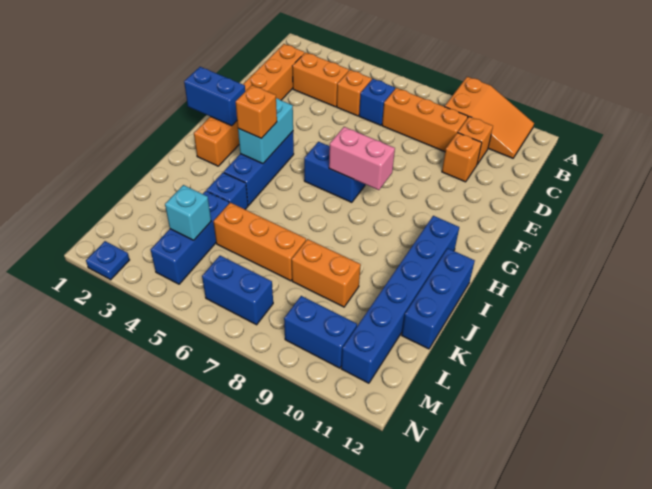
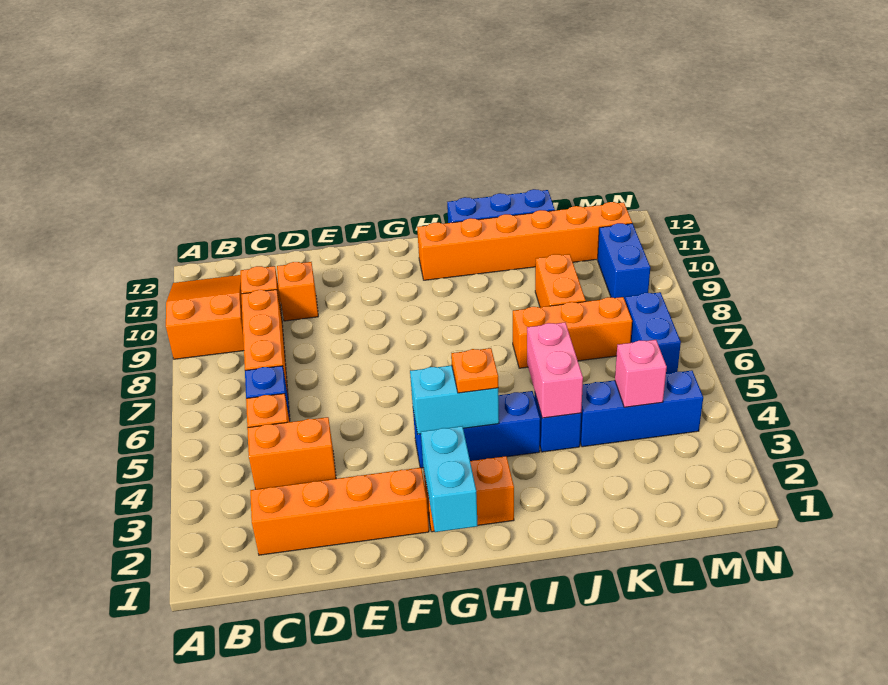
orange brick C3:C4 level 1 -> orange brick C4:D4 level 1
blue brick G1:G2 level 2 -> cyan brick G1:G2 level 2
blue brick G6:G7 level 1 -> none
pink brick G7:G8 level 2 -> pink brick J4:J5 level 2
orange brick H4 level 3 -> orange plate H4 level 3
blue brick H11:M11 level 1 -> orange brick H11:M11 level 1
orange brick K5:K7 level 1 -> orange brick J7:L7 level 1
cyan brick L4 level 2 -> pink brick L4 level 2
blue plate N2 level 1 -> none

